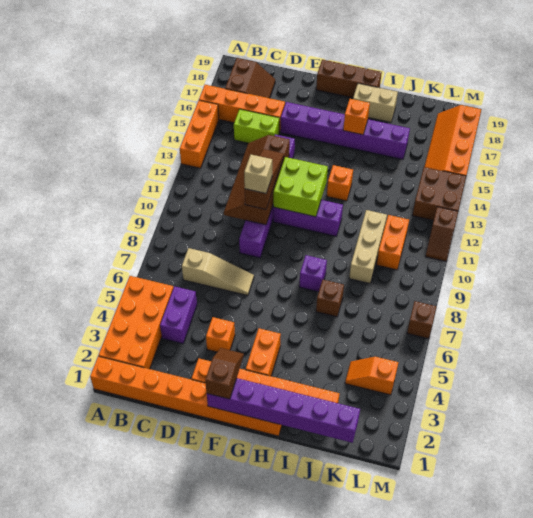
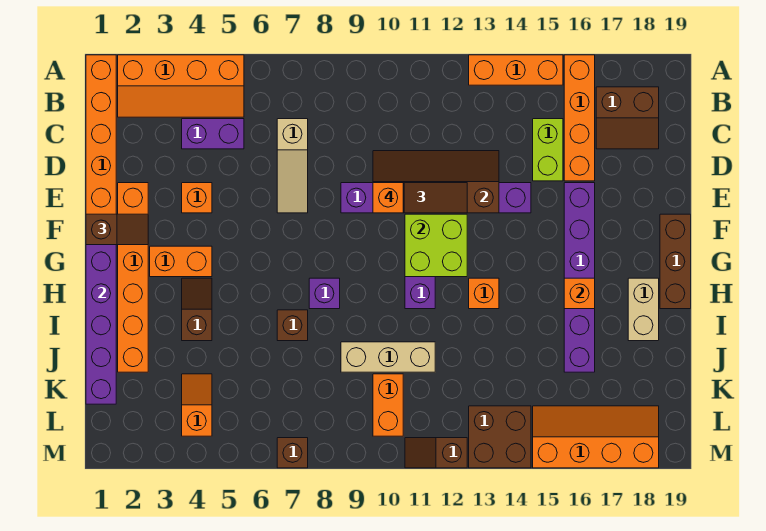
orange brick A2:B5 level 1 -> orange slope A2:B5 level 1 top A
tan brick E10 level 4 -> orange brick E10 level 4
none -> brown slope H4:I4 level 1 top I
orange brick K10:K11 level 1 -> orange brick K10:L10 level 1

